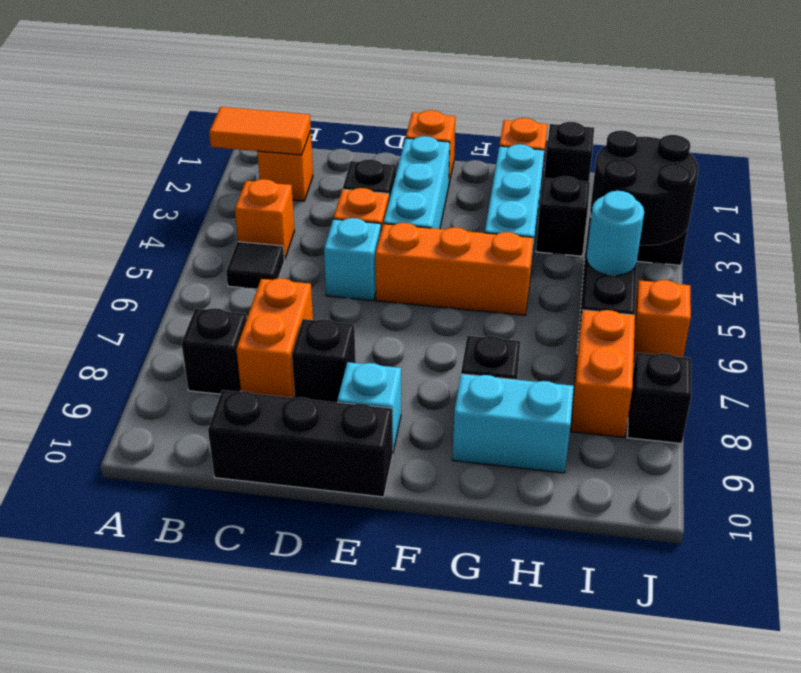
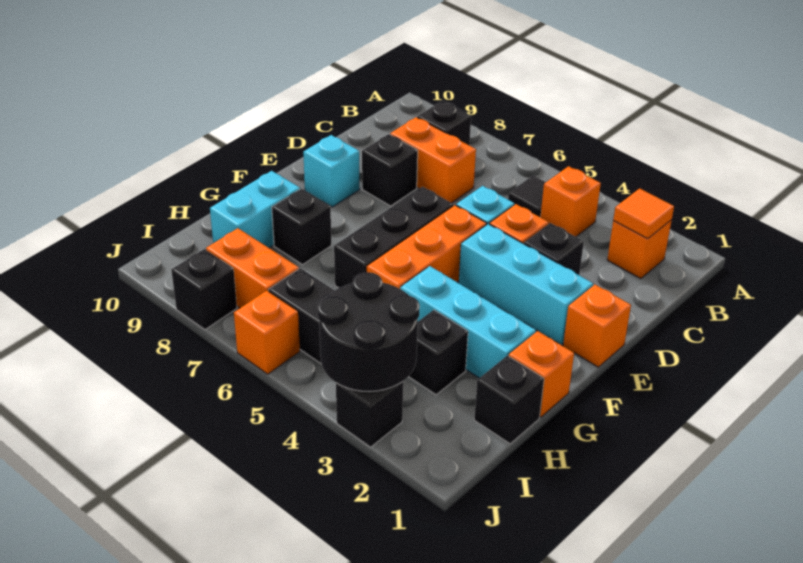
orange tile A2:B2 level 2 -> orange tile B2 level 2
black brick C10:E10 level 1 -> black brick E6:G6 level 1
cyan round brick I5 level 2 -> none

